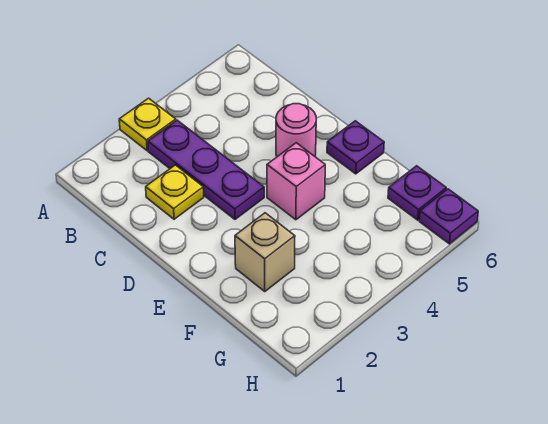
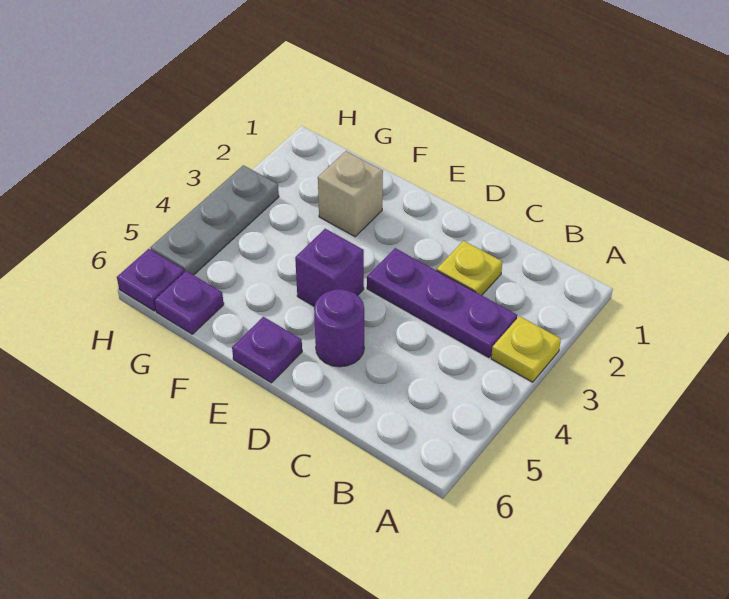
pink round brick D5 level 1 -> purple round brick D5 level 1
pink brick E4 level 1 -> purple brick E4 level 1
none -> grey plate H3:H5 level 1

